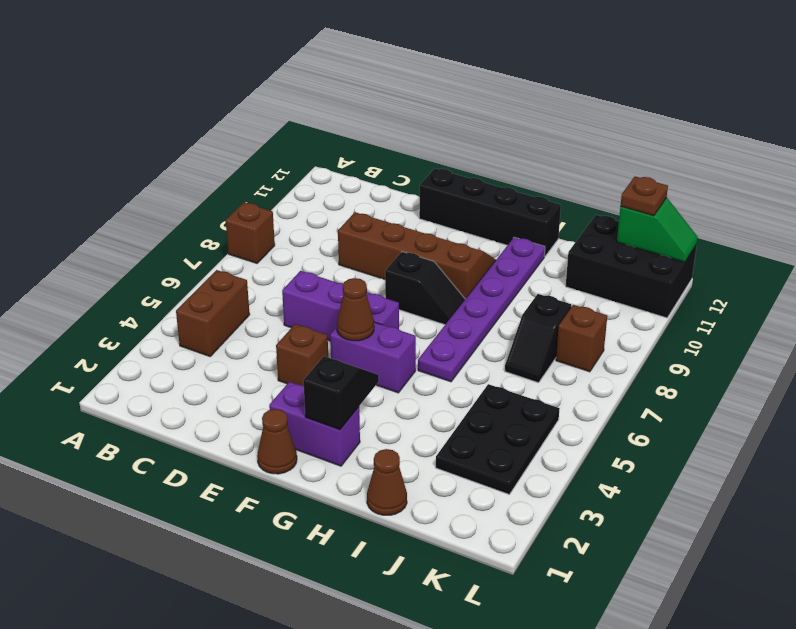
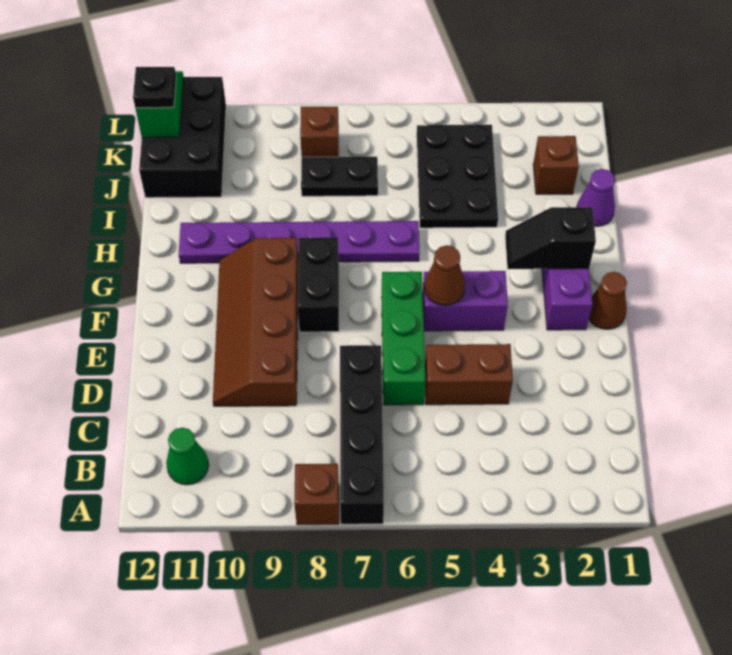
brown brick B4:B5 level 1 -> brown brick D4:D5 level 1
none -> green cone B11 level 1
purple brick D6:F6 level 1 -> green brick D6:F6 level 1
brown brick E4 level 1 -> brown brick J2 level 1
black brick E12:H12 level 1 -> black brick A7:D7 level 1
purple brick F5:G5 level 1 -> purple brick F4:F5 level 1
black slope F8:G8 level 1 top F -> black brick F8:G8 level 1
brown cone I1 level 1 -> purple cone I1 level 1
black plate J3:K5 level 1 -> black plate I4:K5 level 1
black slope J7:J8 level 1 top 8 -> black plate J7:J8 level 1
brown plate K12 level 3 -> black plate K12 level 3

